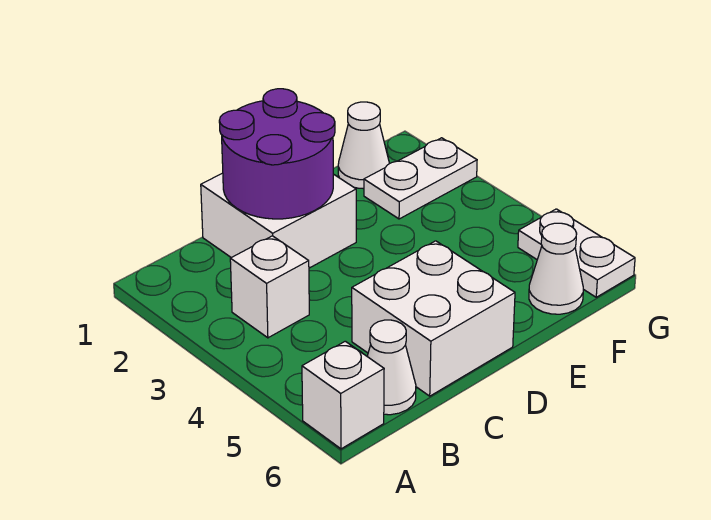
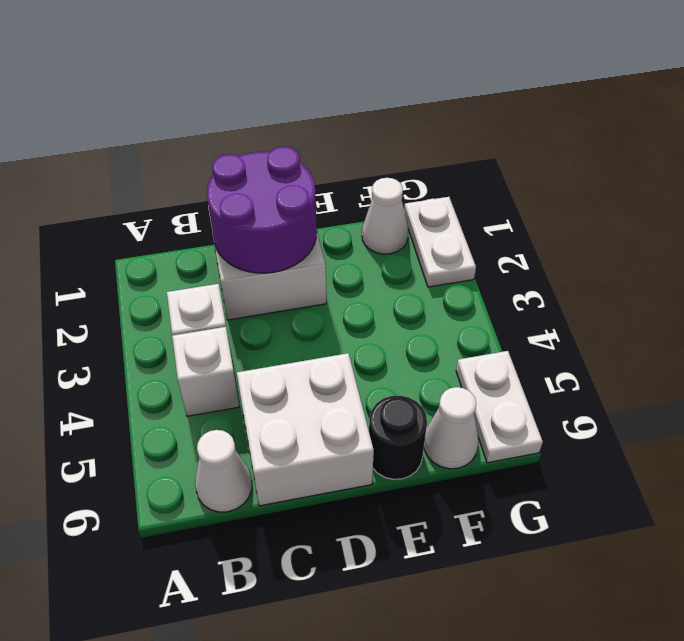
white brick A6 level 1 -> white brick B4 level 1
none -> black round brick E6 level 1
white plate F2:G2 level 1 -> white plate G1:G2 level 1

